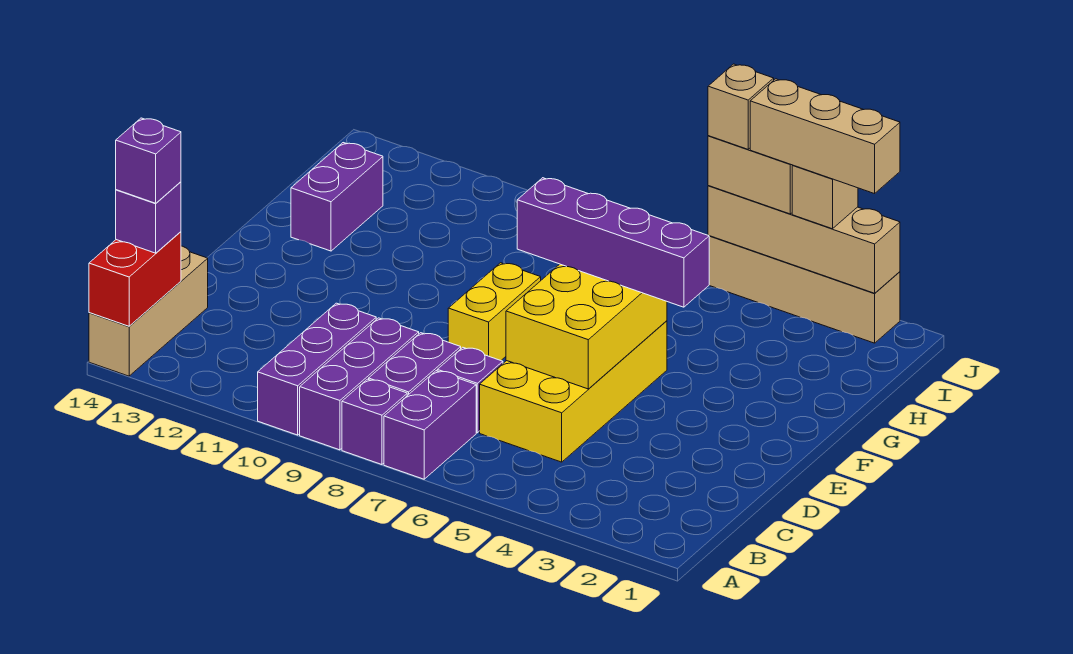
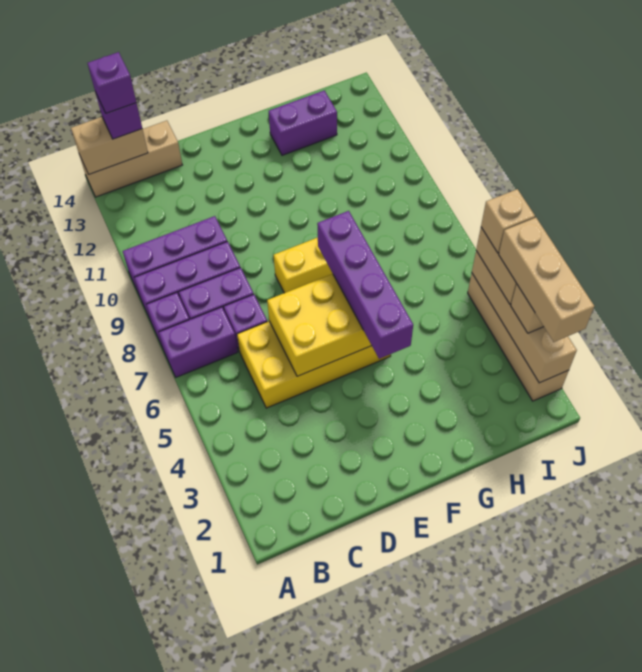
red brick A14:B14 level 2 -> tan brick A14:B14 level 2

